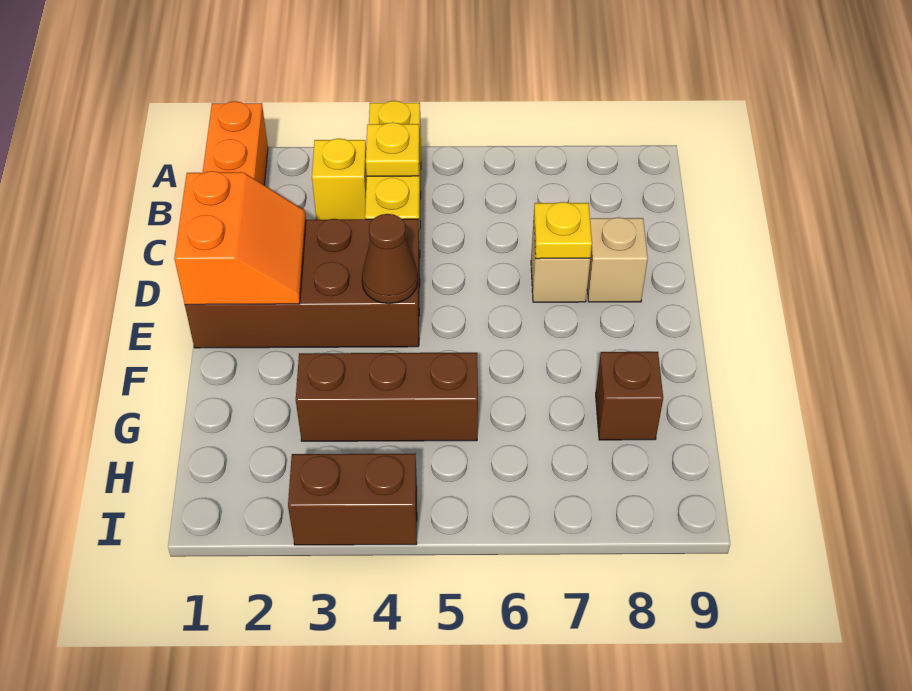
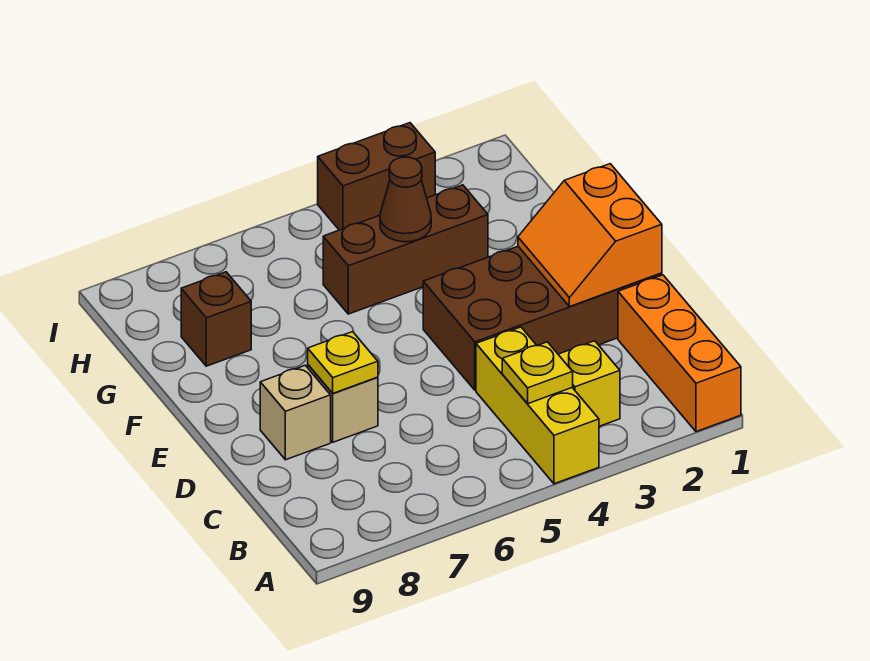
brown cone E4 level 2 -> brown cone G4 level 2

